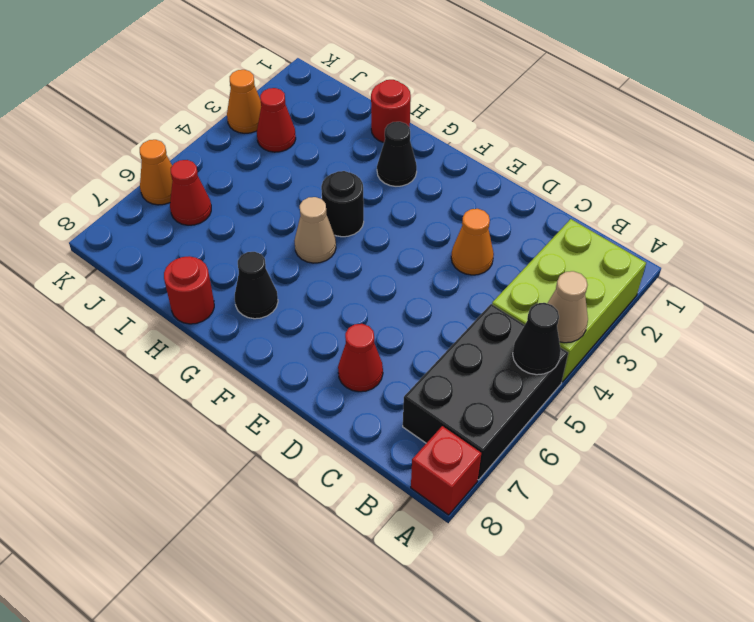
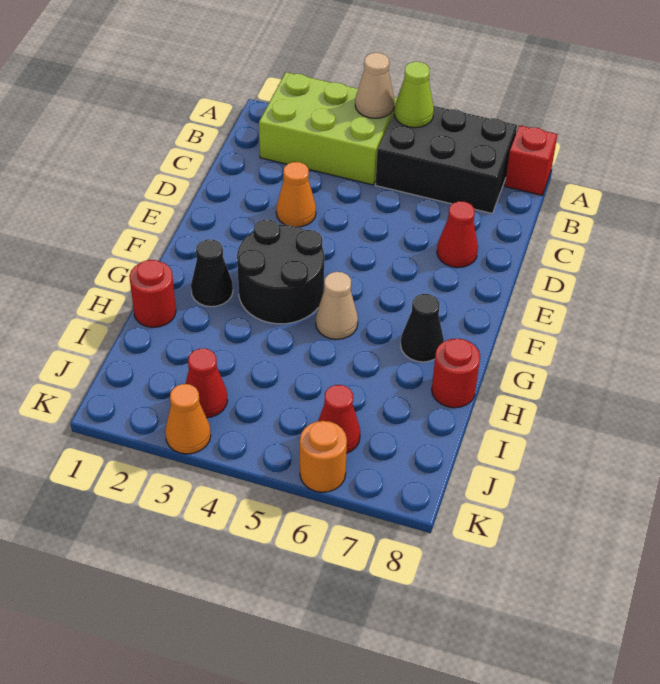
black cone A5 level 2 -> lime cone A5 level 2
black round brick G4 level 1 -> black round brick F3:G4 level 1
orange cone K6 level 1 -> orange round brick K6 level 1

